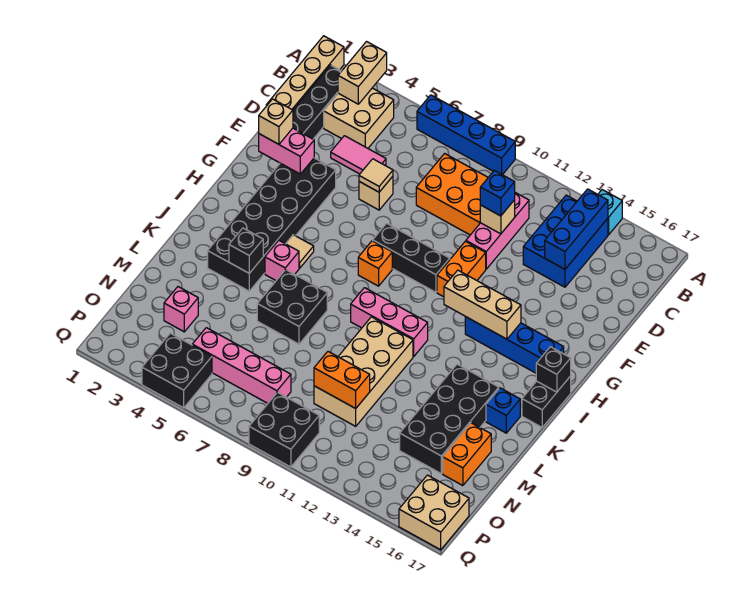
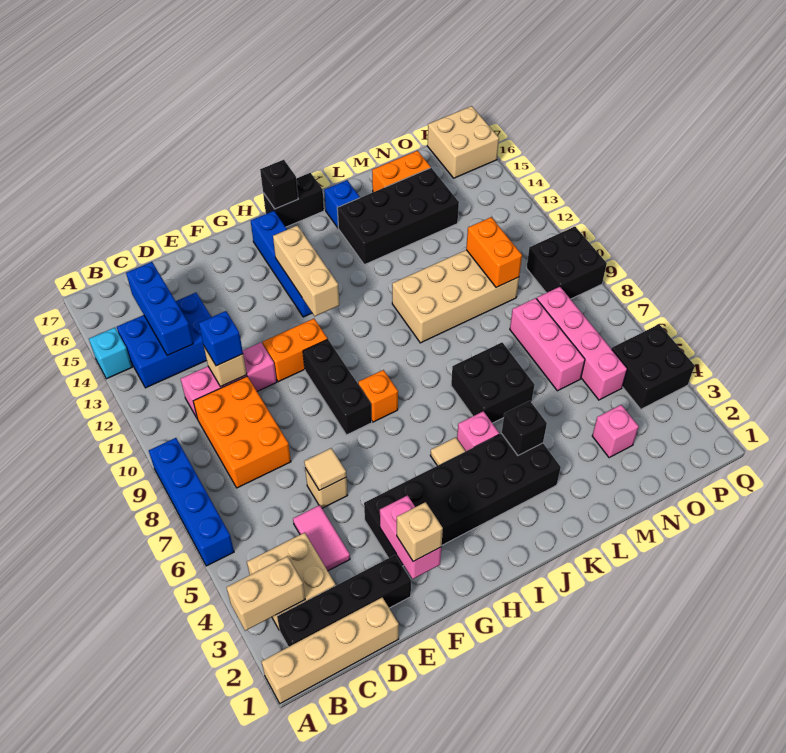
blue brick B14:D14 level 2 -> blue brick C13:C15 level 2
pink brick J9:J11 level 1 -> pink brick N6:N8 level 1

